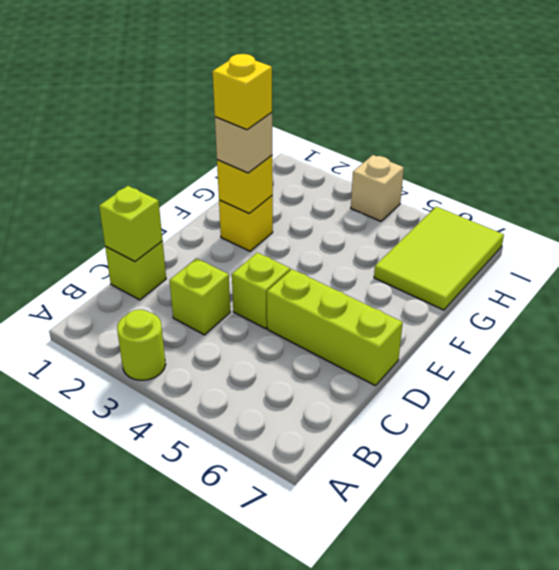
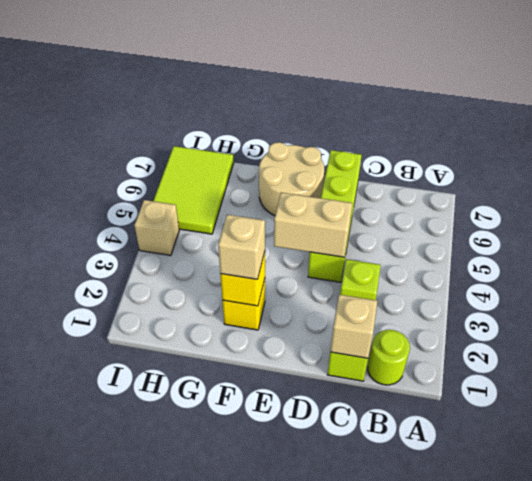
lime round brick A3 level 1 -> lime round brick B1 level 1
lime brick C1 level 2 -> tan brick C1 level 2
none -> tan brick D4:E4 level 2
none -> tan round brick E6:F7 level 1
yellow brick F2 level 4 -> none
lime tile G6:I7 level 1 -> lime tile H5:I7 level 1

